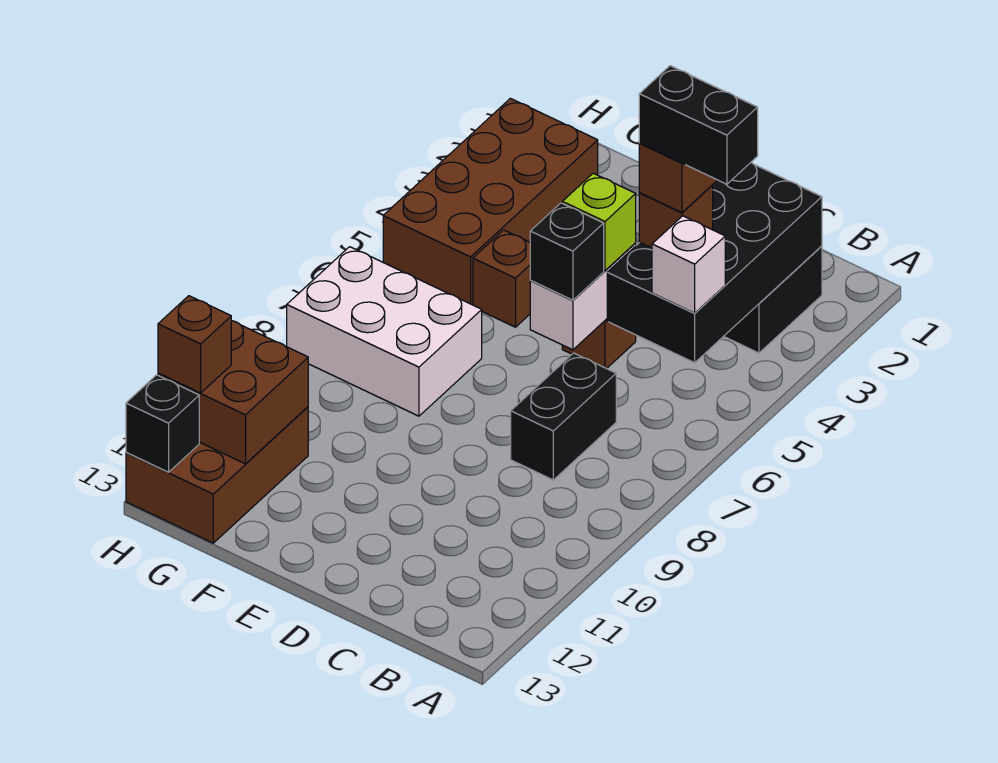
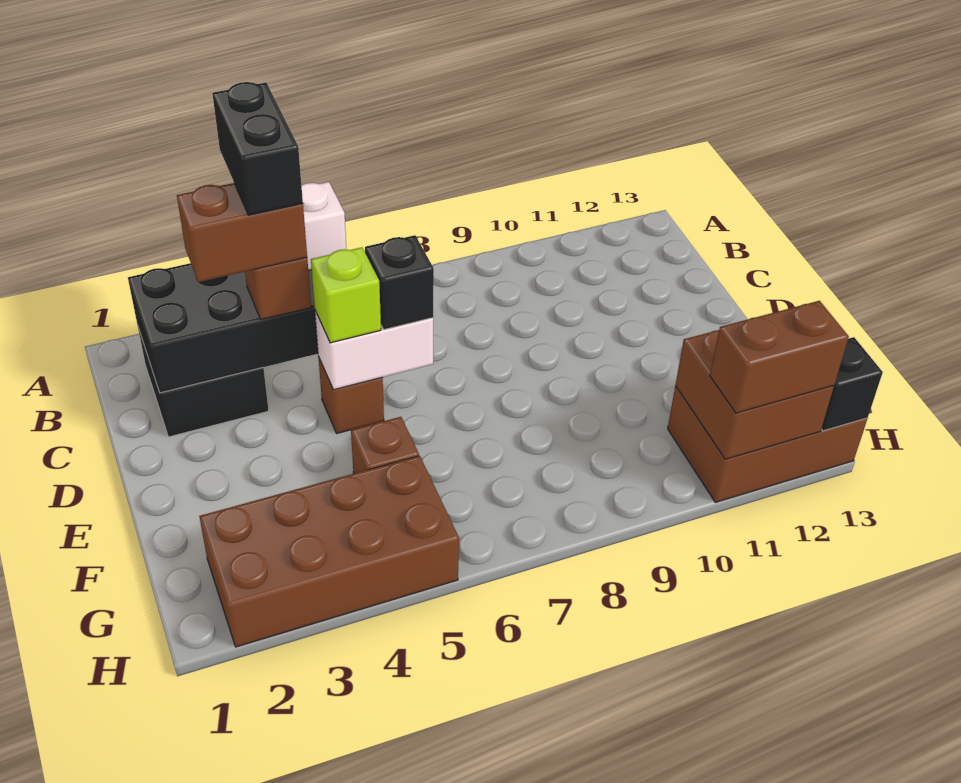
black brick C7:C8 level 1 -> none
white brick F7:H8 level 1 -> none
brown brick H12 level 3 -> brown brick H11:H12 level 3

